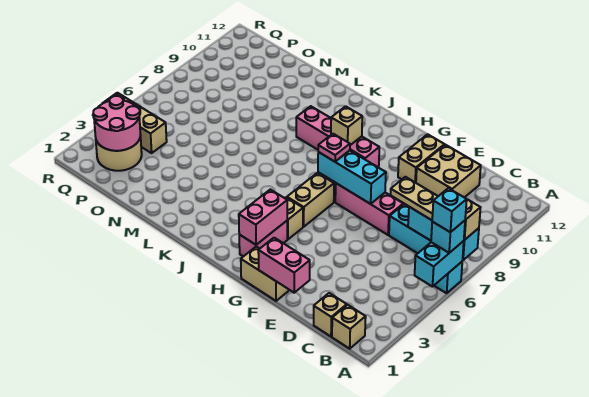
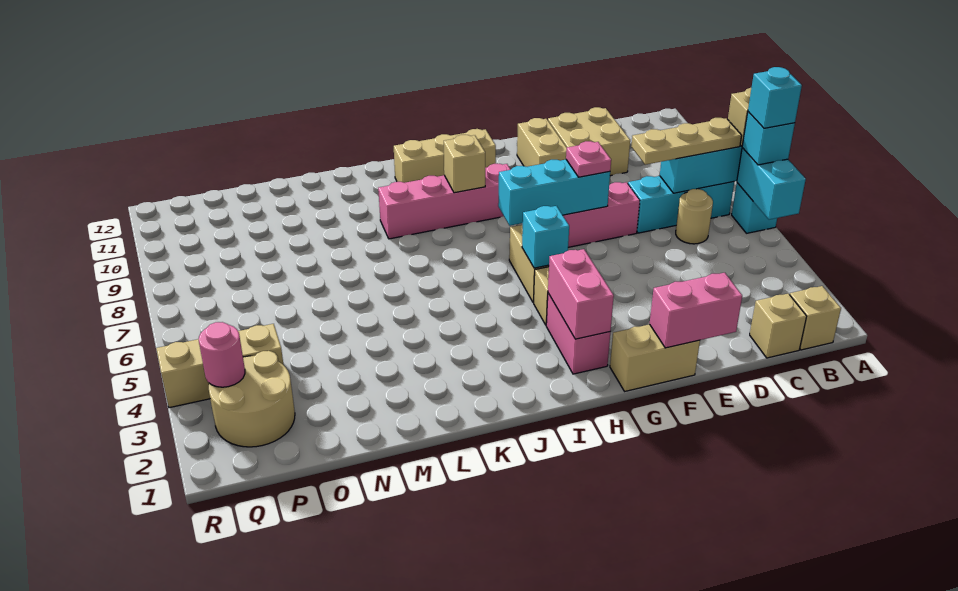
none -> tan round brick C6 level 1
none -> cyan brick H5 level 2
pink plate H7 level 3 -> pink plate F7 level 3
none -> tan brick H11:J11 level 1
pink round brick P2:Q3 level 2 -> pink round brick Q3 level 2

